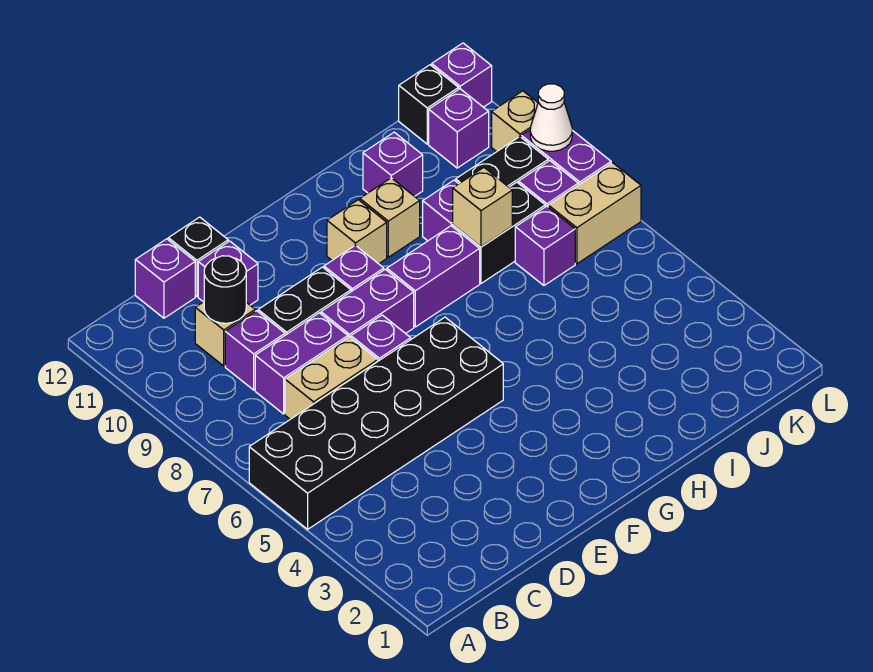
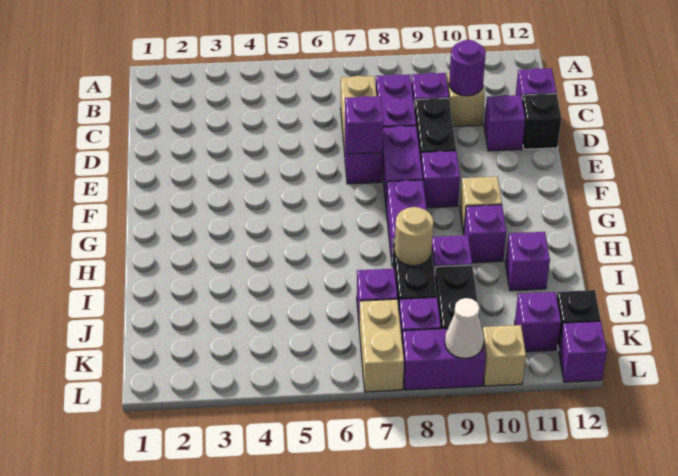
black brick A5:F6 level 1 -> none
black round brick C10 level 2 -> purple round brick C10 level 2
none -> purple brick E7 level 2
tan brick H10 level 1 -> purple brick H10 level 1
tan brick I8 level 2 -> tan round brick I8 level 2

